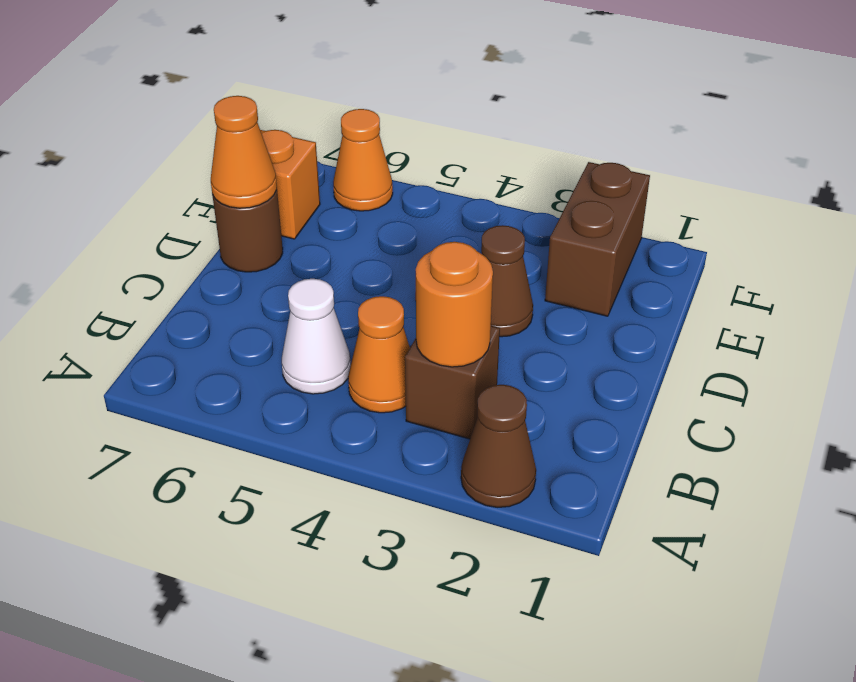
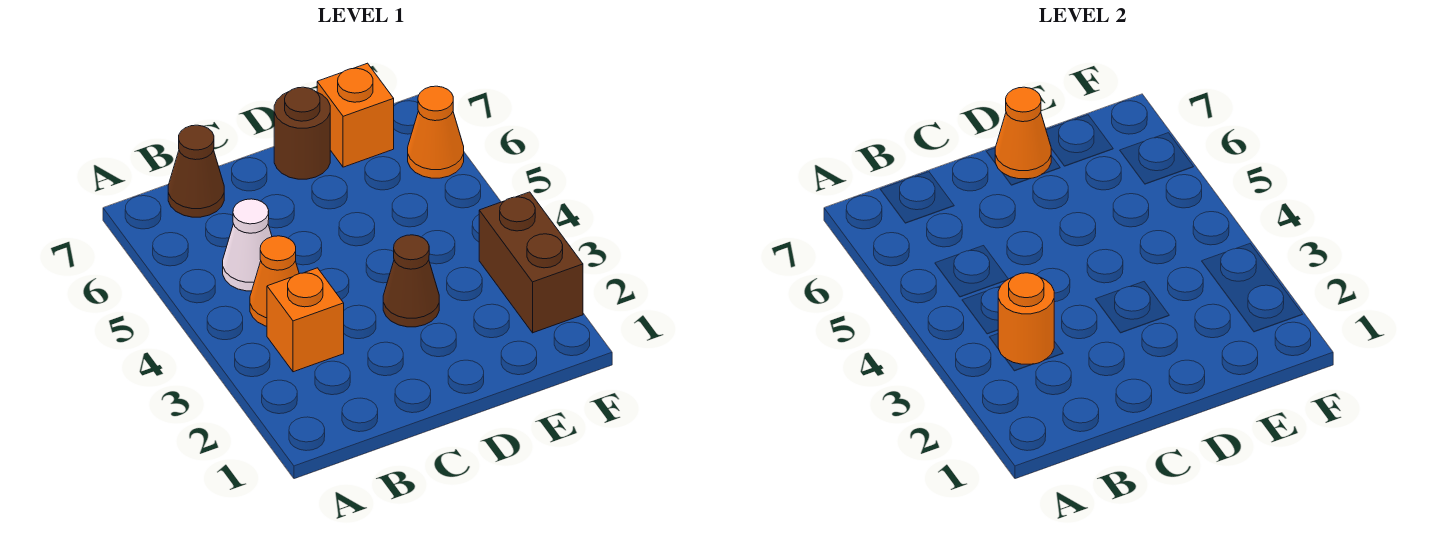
brown cone A2 level 1 -> brown cone B7 level 1
brown brick B3 level 1 -> orange brick B3 level 1
brown brick E2:F2 level 1 -> brown brick F2:F3 level 1

